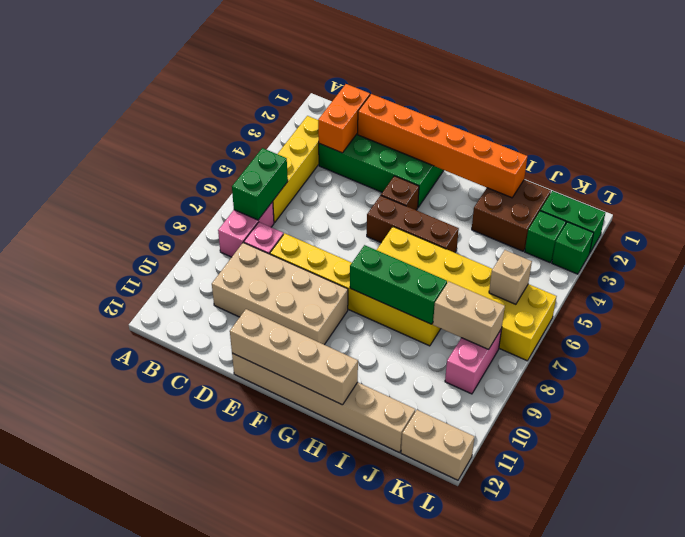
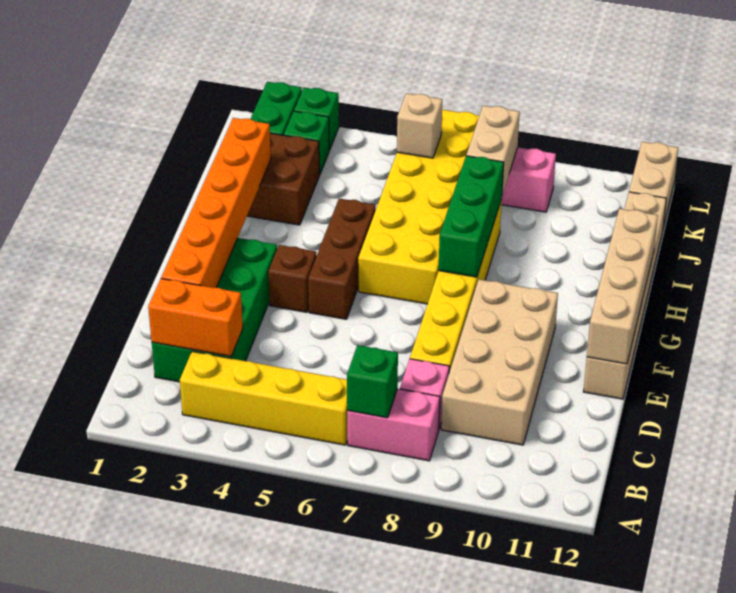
green brick B6:B7 level 2 -> green brick B7 level 2

